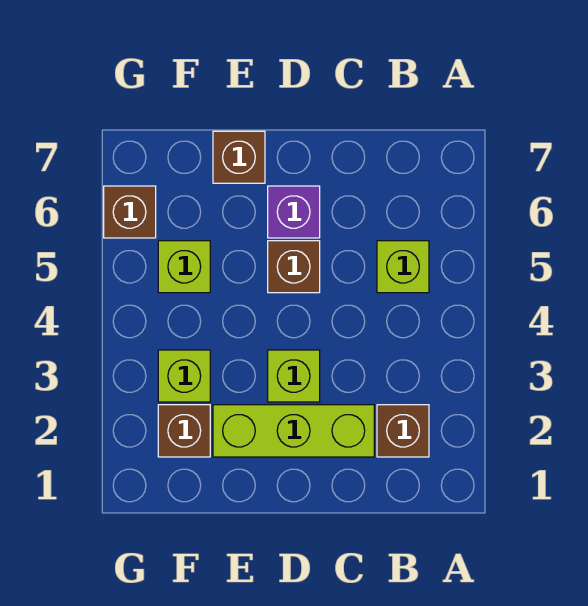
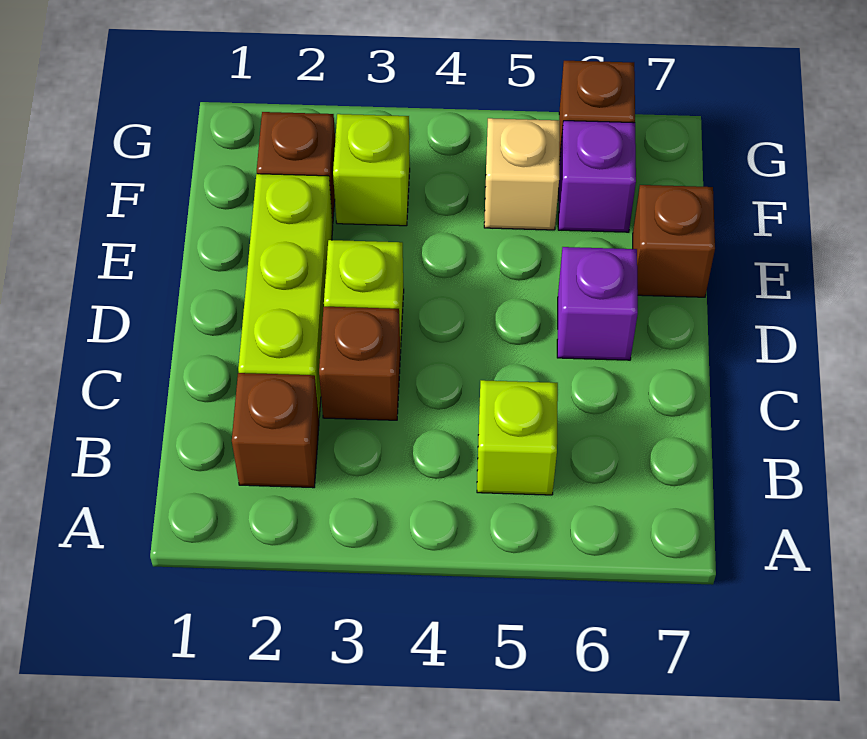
brown brick D5 level 1 -> brown brick C3 level 1
lime brick F5 level 1 -> tan brick F5 level 1
none -> purple brick F6 level 1

